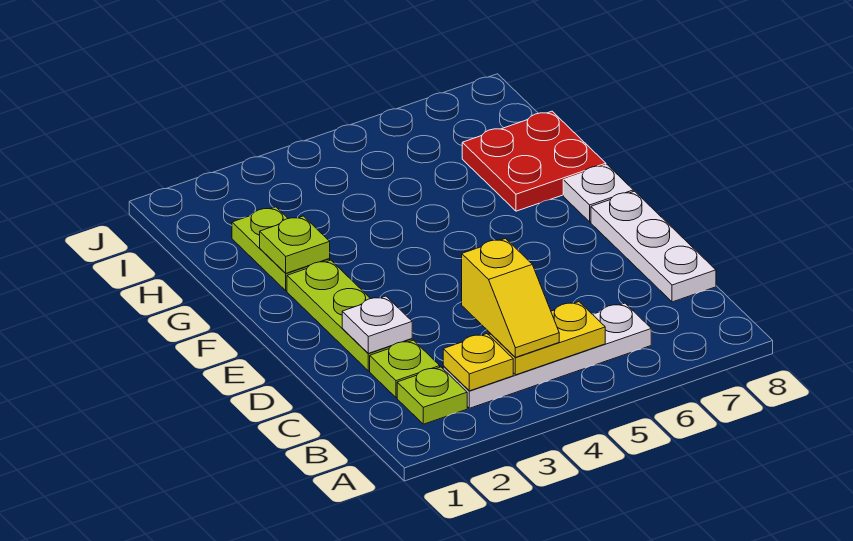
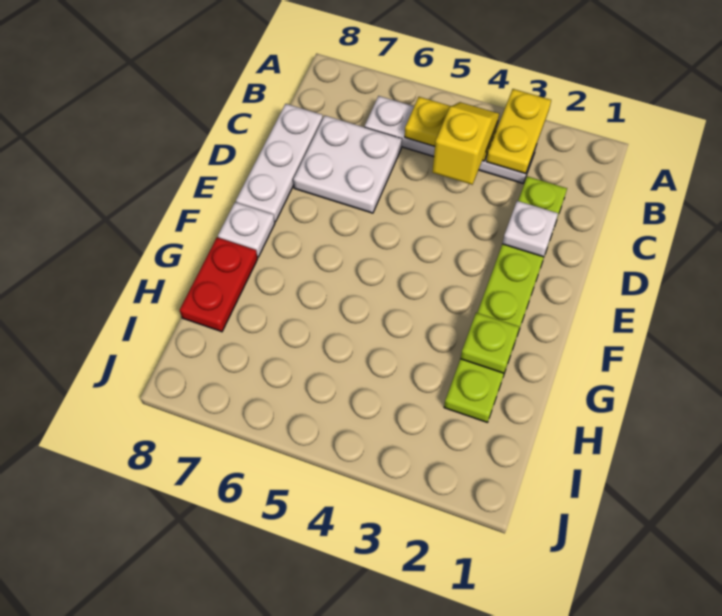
lime plate B2 level 1 -> none
yellow plate B3 level 2 -> yellow plate A3:B3 level 2
none -> white plate C6:D7 level 1
red plate G7:H8 level 1 -> red plate G8:H8 level 1

